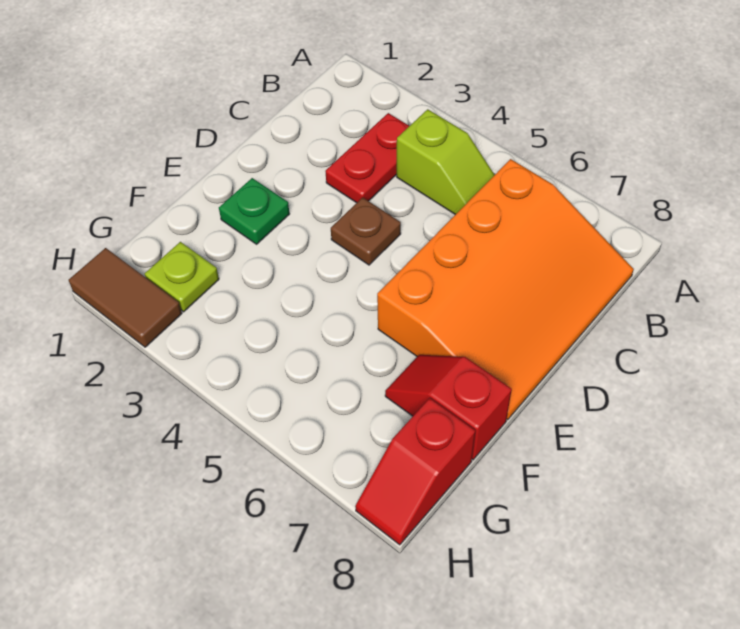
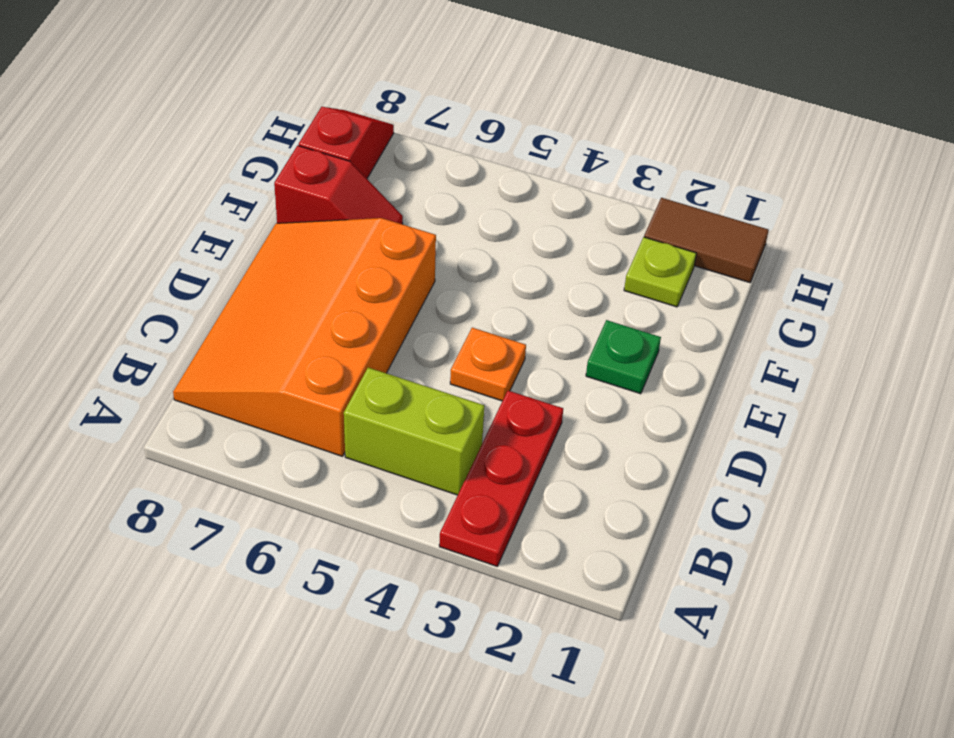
red plate B3:C3 level 1 -> red plate A3:C3 level 1
lime slope B4:B5 level 1 top 4 -> lime brick B4:B5 level 1
brown plate D4 level 1 -> orange plate D4 level 1

